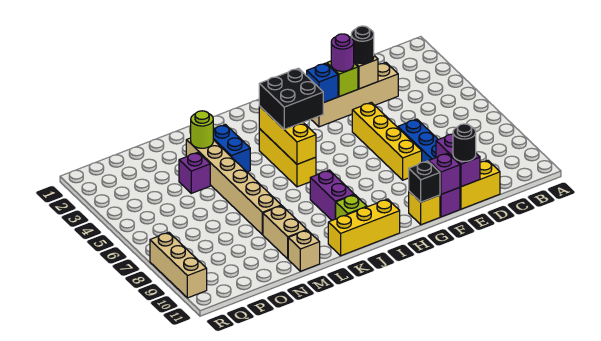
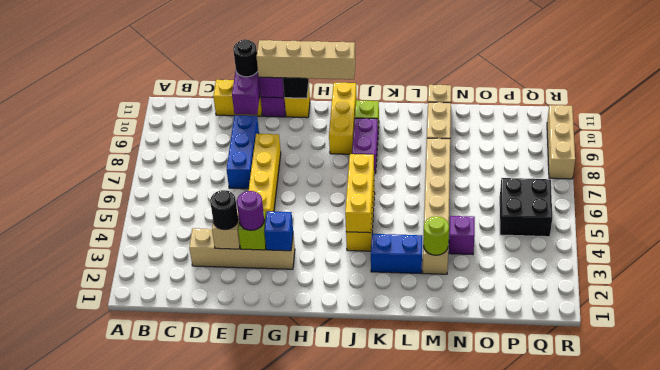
none -> tan brick F11:I11 level 3
black brick I4:J5 level 3 -> black brick P5:Q6 level 1
yellow brick I11:K11 level 1 -> yellow brick I9:I11 level 1
blue brick L3:L4 level 1 -> blue brick K3:L3 level 1

